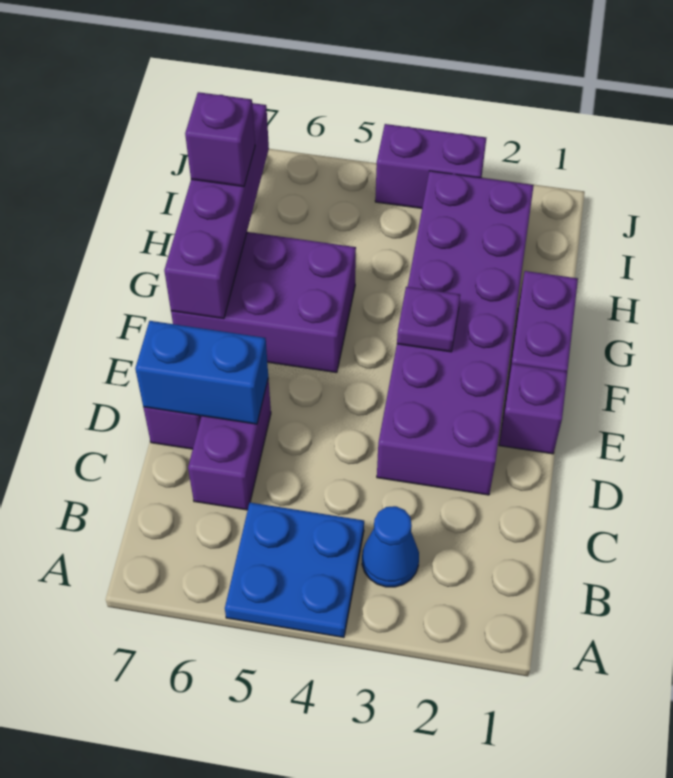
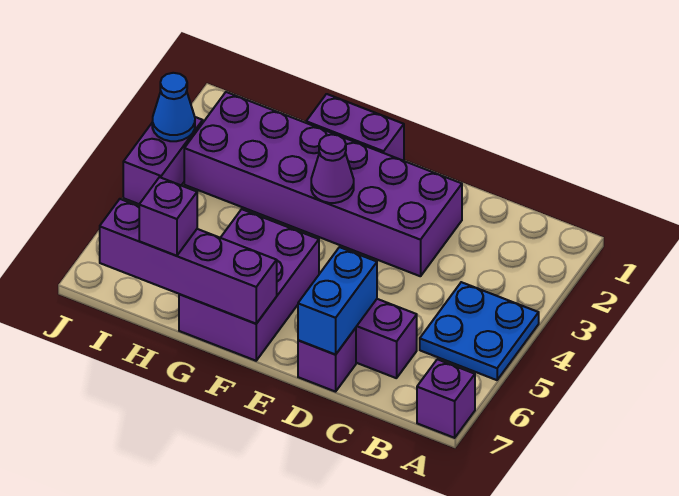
blue cone B3 level 1 -> blue cone J3 level 2
purple brick E1 level 1 -> purple brick A7 level 1
purple plate F3 level 2 -> purple cone F3 level 2

